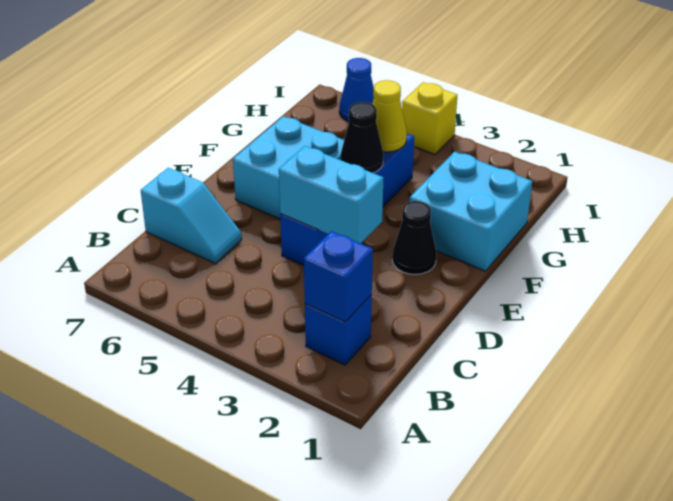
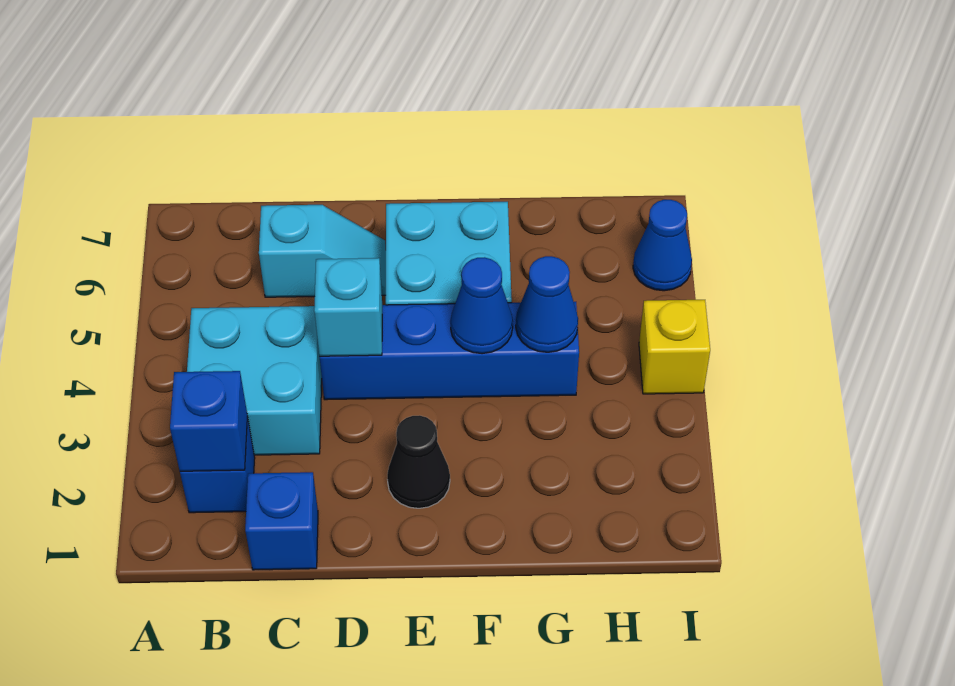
none -> blue brick C1 level 1
cyan slope C6:C7 level 1 top 7 -> cyan slope C6:D6 level 1 top C
cyan brick D3:D4 level 2 -> cyan brick D4 level 2
cyan brick F1:G2 level 1 -> cyan brick B3:C4 level 1
black cone F4 level 2 -> blue cone F4 level 2
yellow cone G4 level 2 -> blue cone G4 level 2

